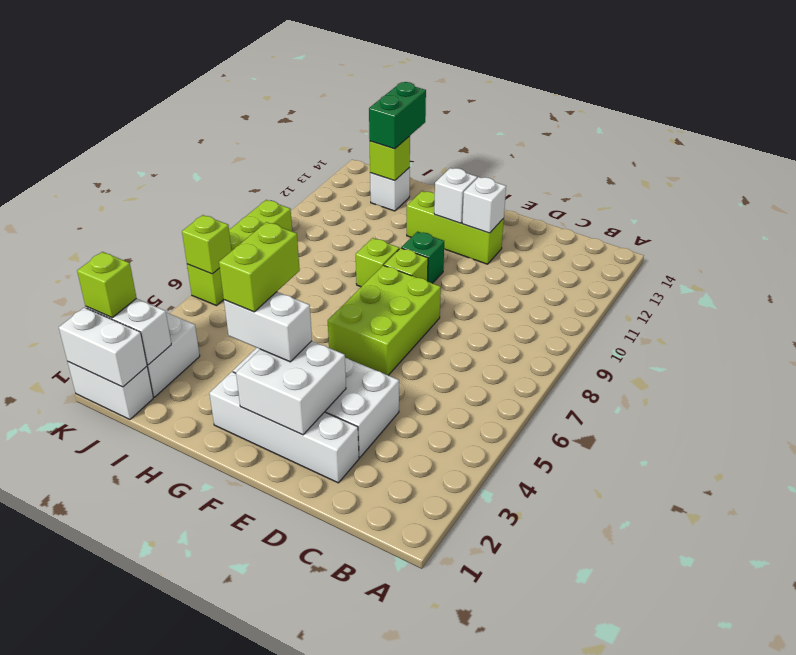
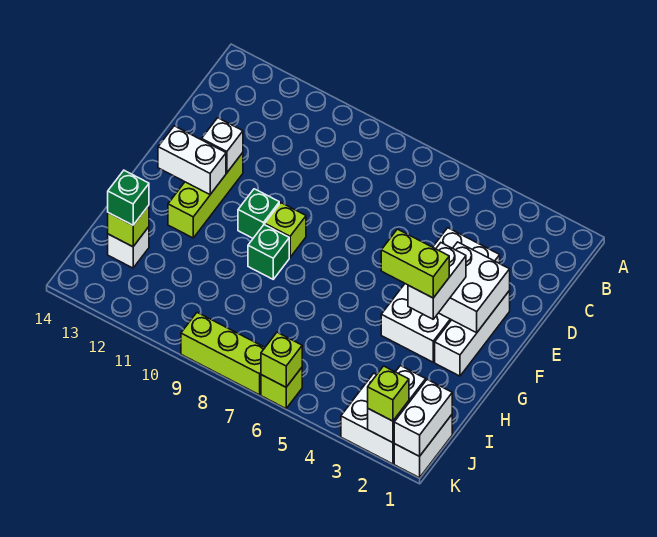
white brick D2:G2 level 1 -> white brick E2:G2 level 1
lime brick E6:F8 level 1 -> none
white brick F12 level 2 -> white brick F12:F13 level 2
lime brick G9 level 1 -> green brick G9 level 1
green brick I13:I14 level 3 -> green brick I13 level 3

